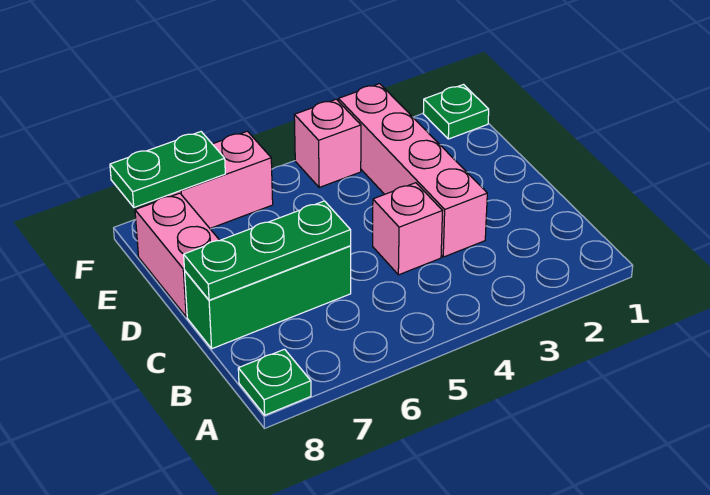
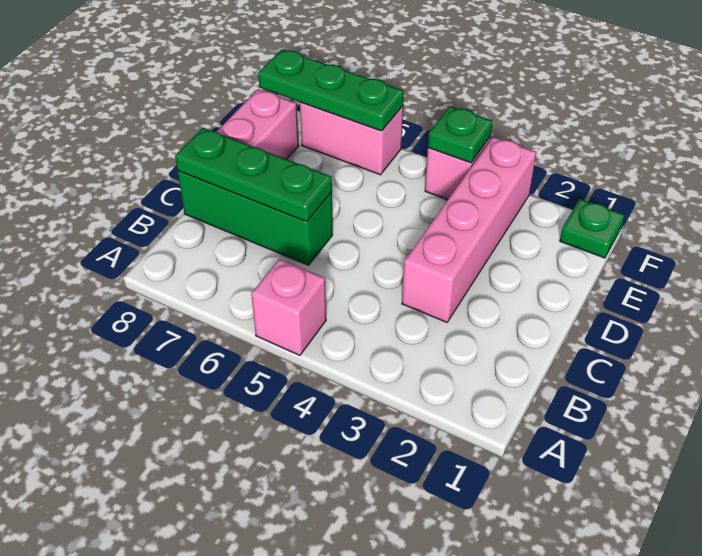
green plate A8 level 1 -> green plate F4 level 2
pink brick C4 level 1 -> pink brick A5 level 1
green plate F7:F8 level 2 -> green plate F6:F8 level 2

